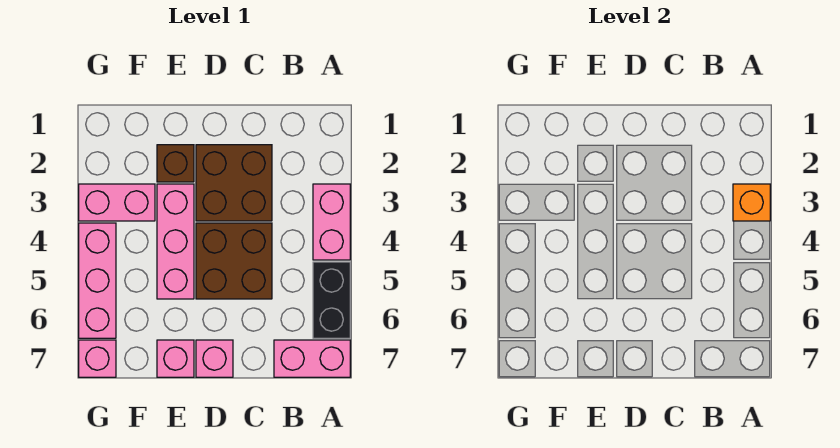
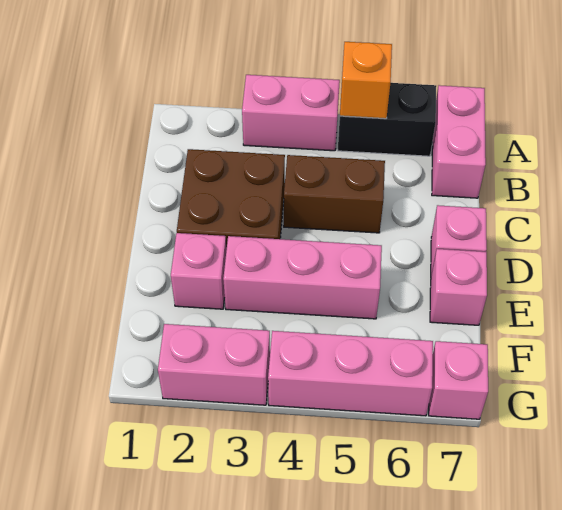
orange brick A3 level 2 -> orange brick A5 level 2
brown brick C4:D5 level 1 -> brown brick C4:C5 level 1
brown brick E2 level 1 -> pink brick E2 level 1
pink brick F3:G3 level 1 -> pink brick G2:G3 level 1

